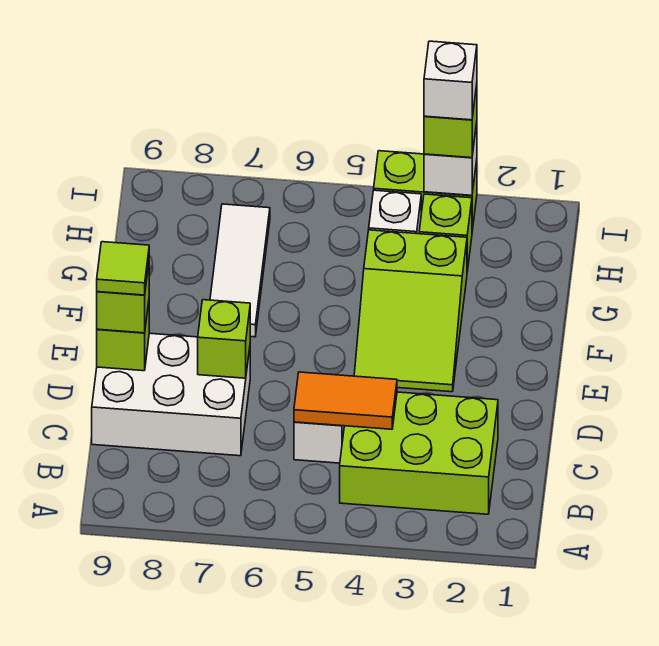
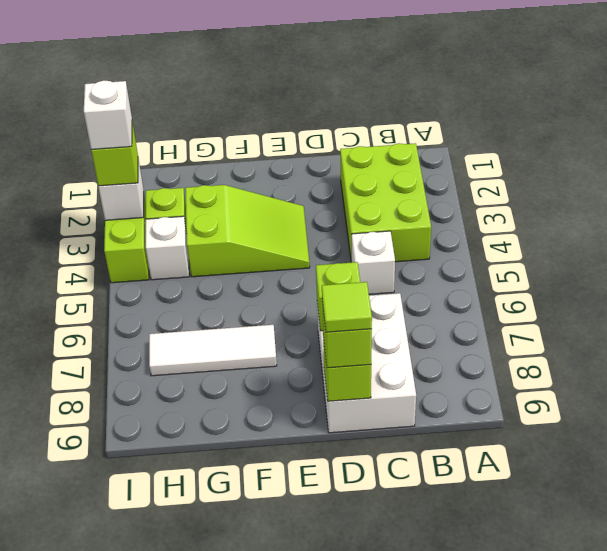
orange tile C4:C5 level 2 -> none

